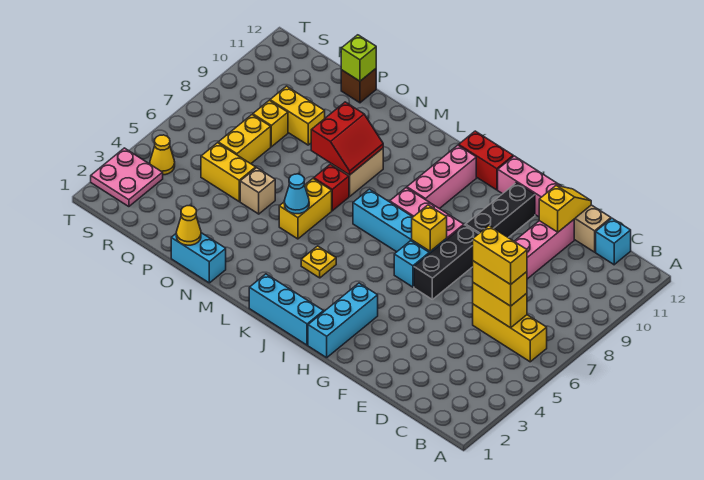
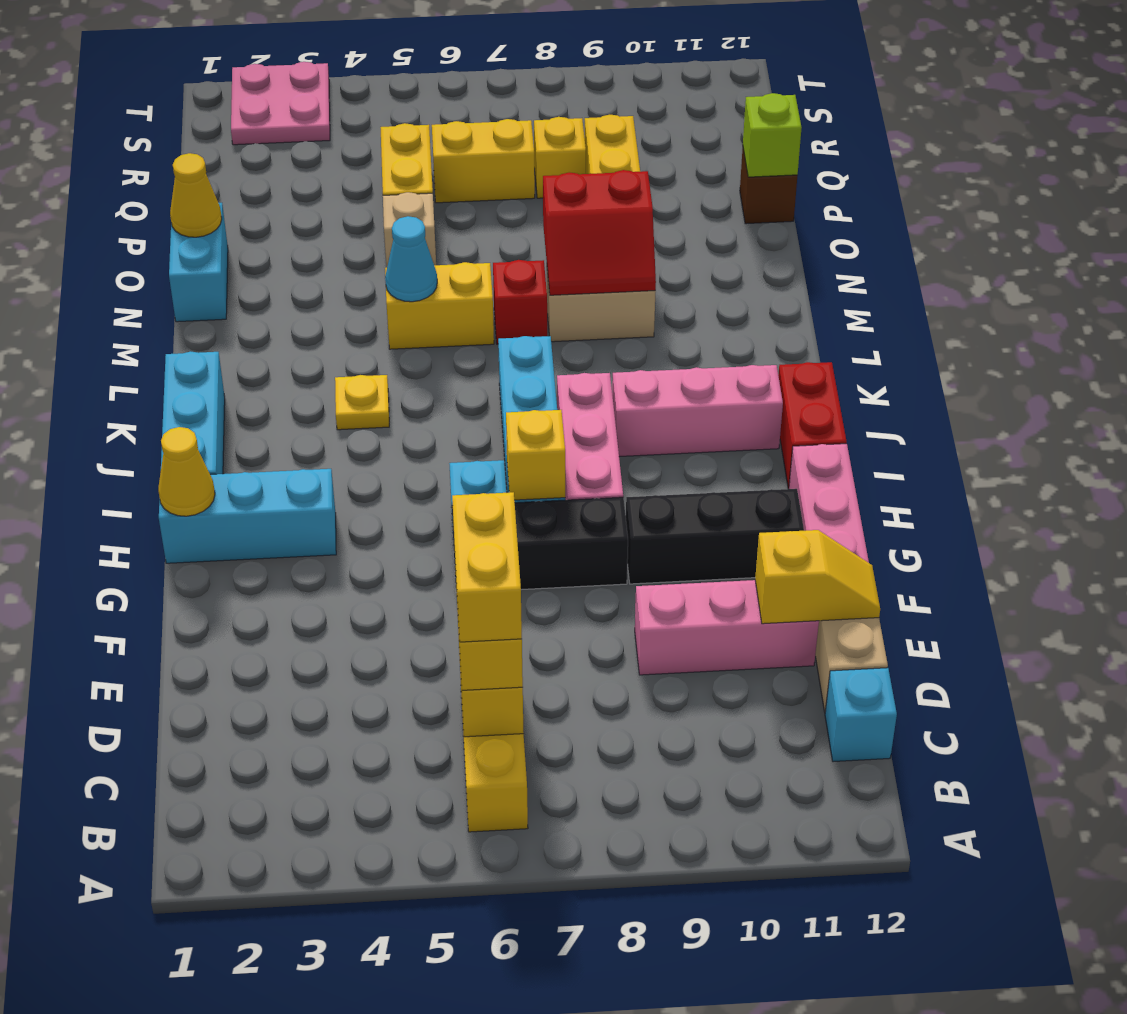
yellow cone S4 level 1 -> yellow cone H1 level 2

